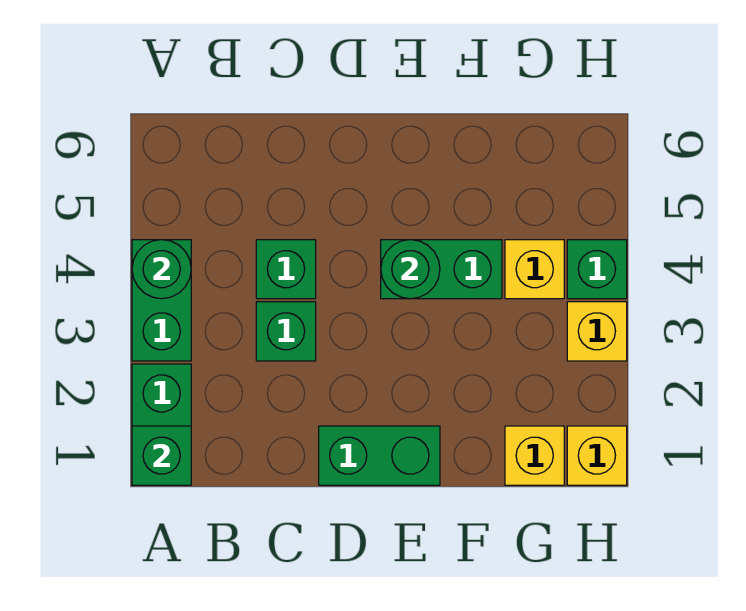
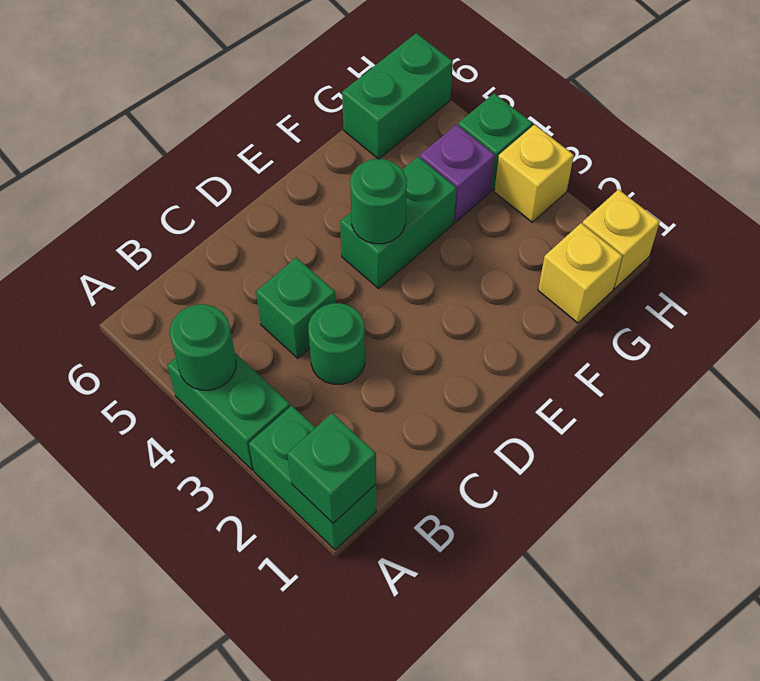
green brick C3 level 1 -> green round brick C3 level 1
green brick D1:E1 level 1 -> green brick G6:H6 level 1
yellow brick G4 level 1 -> purple brick G4 level 1

